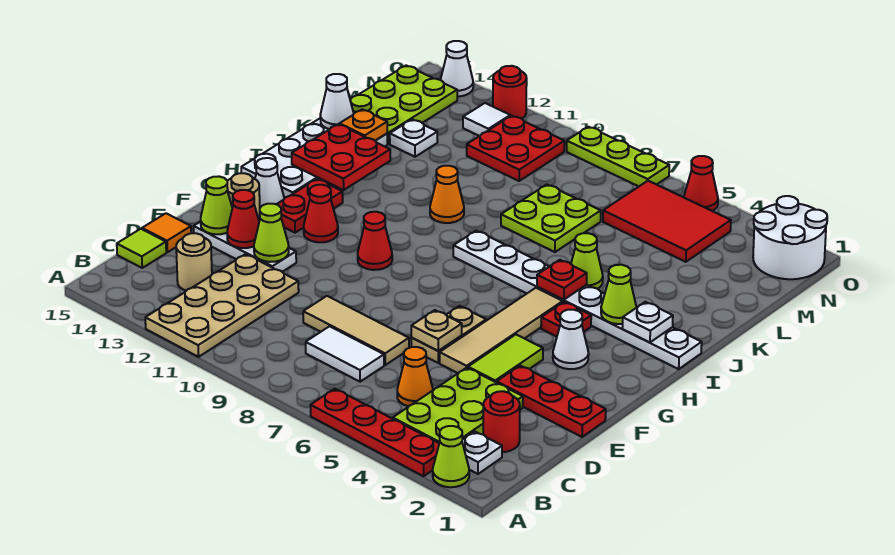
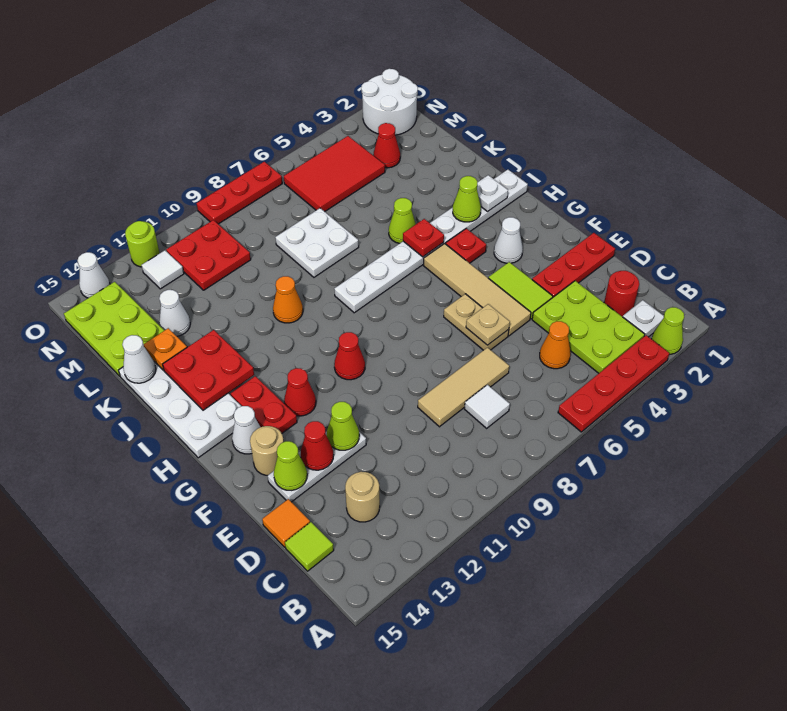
tan plate A11:D12 level 1 -> none
white tile C7:C8 level 1 -> white tile C8 level 1
lime plate K7:L8 level 1 -> white plate K7:L8 level 1
white plate L13 level 1 -> white cone L13 level 1
red cone O5 level 1 -> red cone M3 level 1
lime plate O7:O9 level 1 -> red plate O7:O9 level 1
red round brick O12 level 1 -> lime round brick O12 level 1

